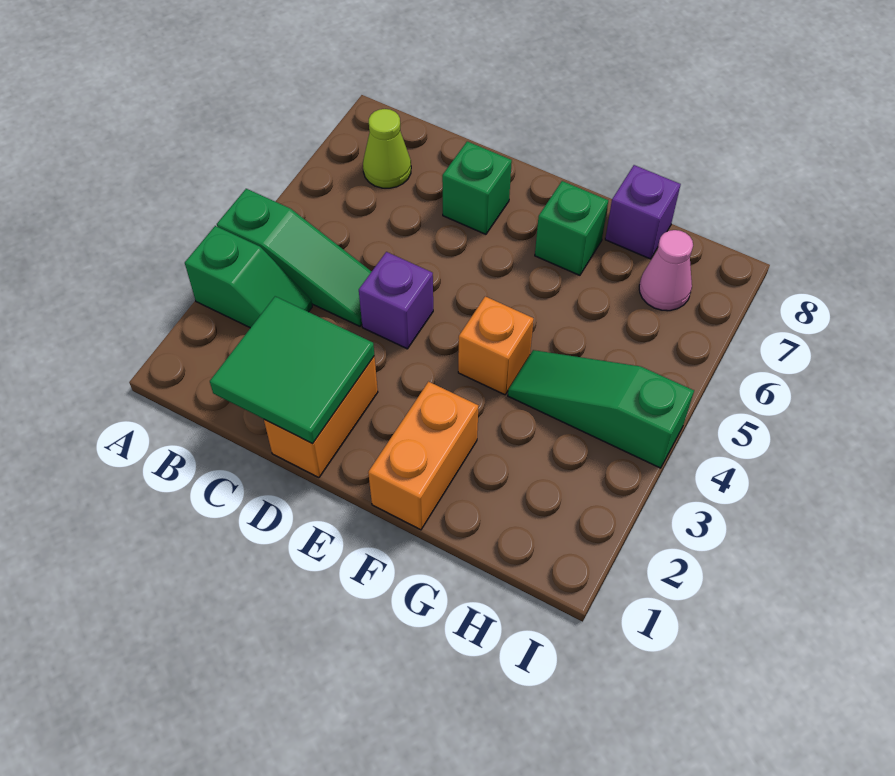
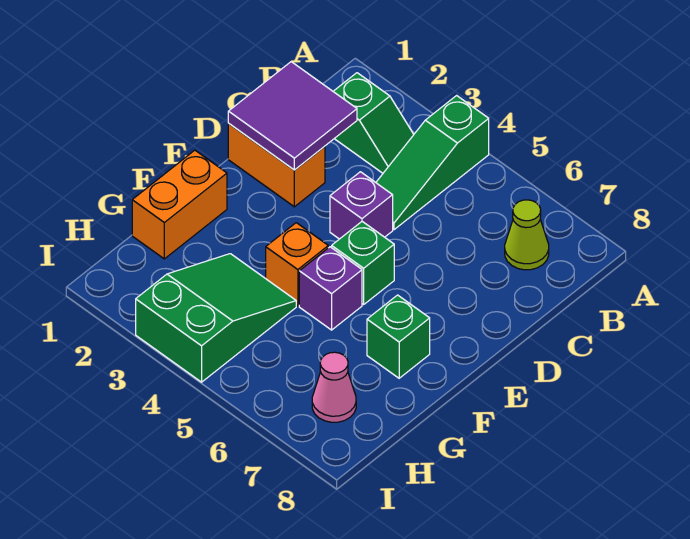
green slope A3:B3 level 1 top A -> green slope B2:B3 level 1 top 2
green tile C1:D2 level 2 -> purple tile C1:D2 level 2
green brick D7 level 1 -> green brick E5 level 1
orange brick F1:F2 level 1 -> orange brick F1:G1 level 1
green slope G4:I4 level 1 top I -> green slope G3:I4 level 1 top I
purple brick G8 level 1 -> purple brick F5 level 1

